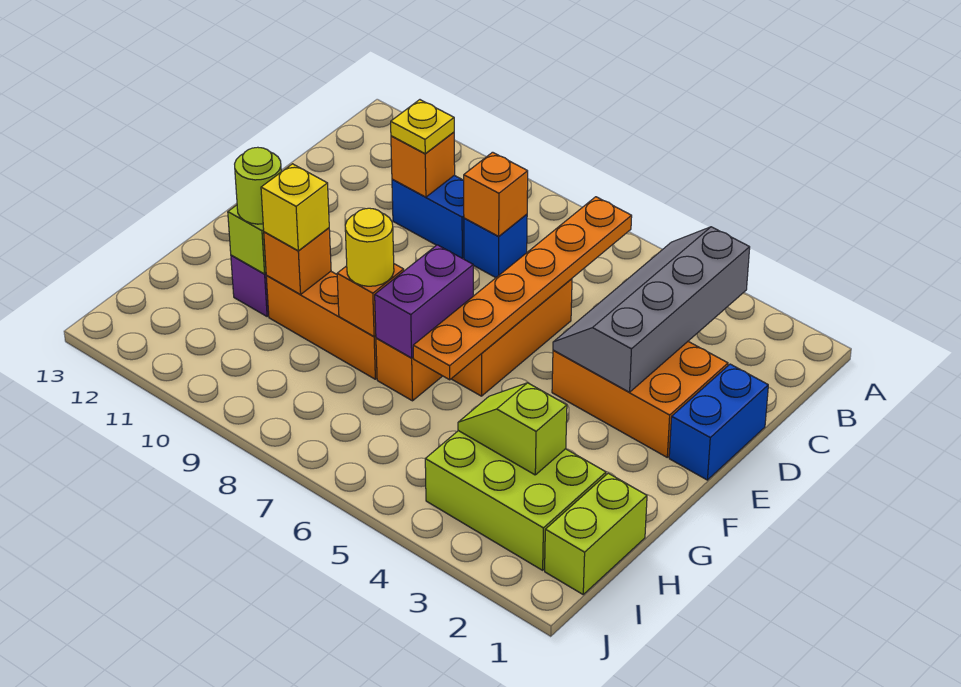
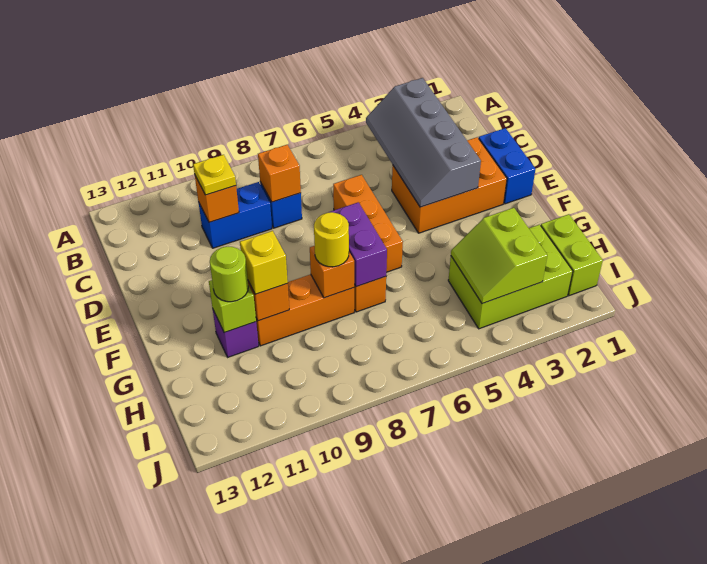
orange plate B6:G6 level 2 -> none
lime slope H3:H4 level 2 top 3 -> lime slope H3:I4 level 2 top 3

